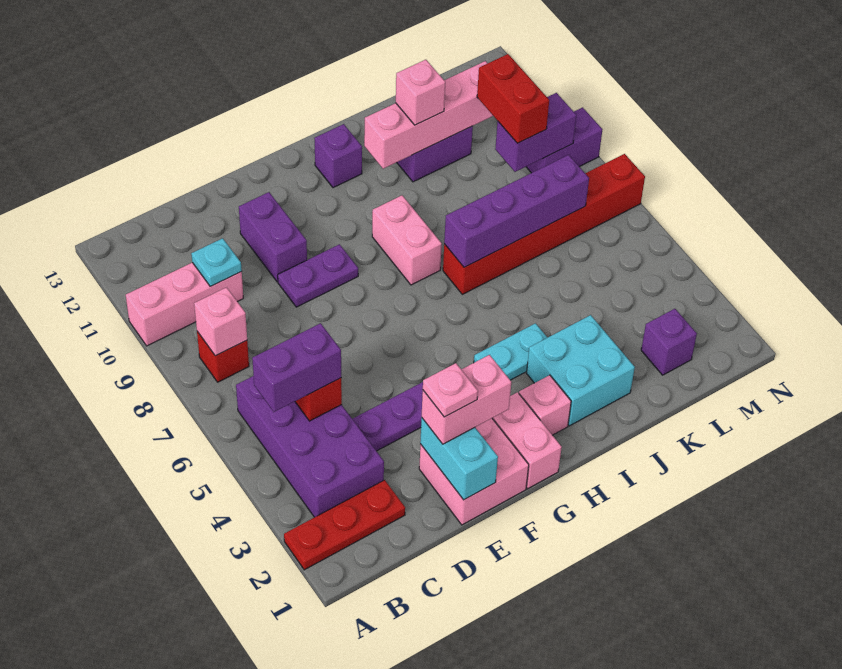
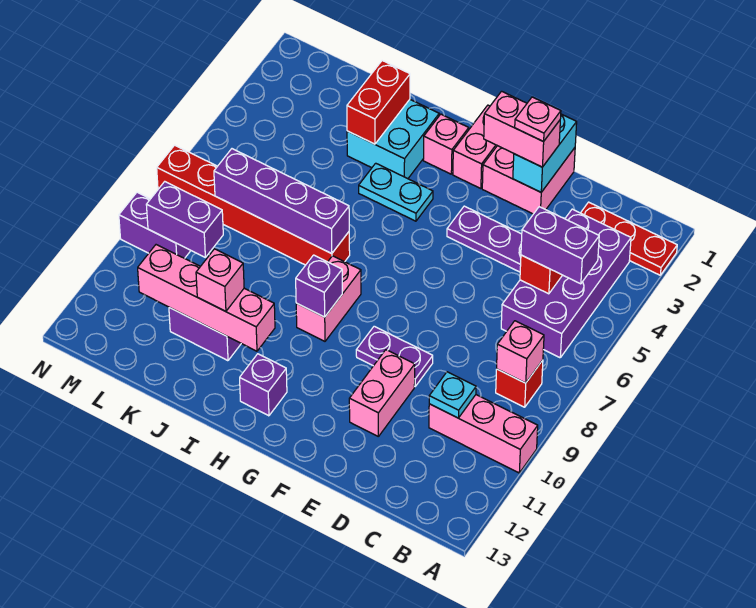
purple brick E10:E11 level 1 -> pink brick E10:E11 level 1
purple brick L2 level 1 -> purple brick H9 level 2
red brick L9:L10 level 3 -> red brick J2:J3 level 2

